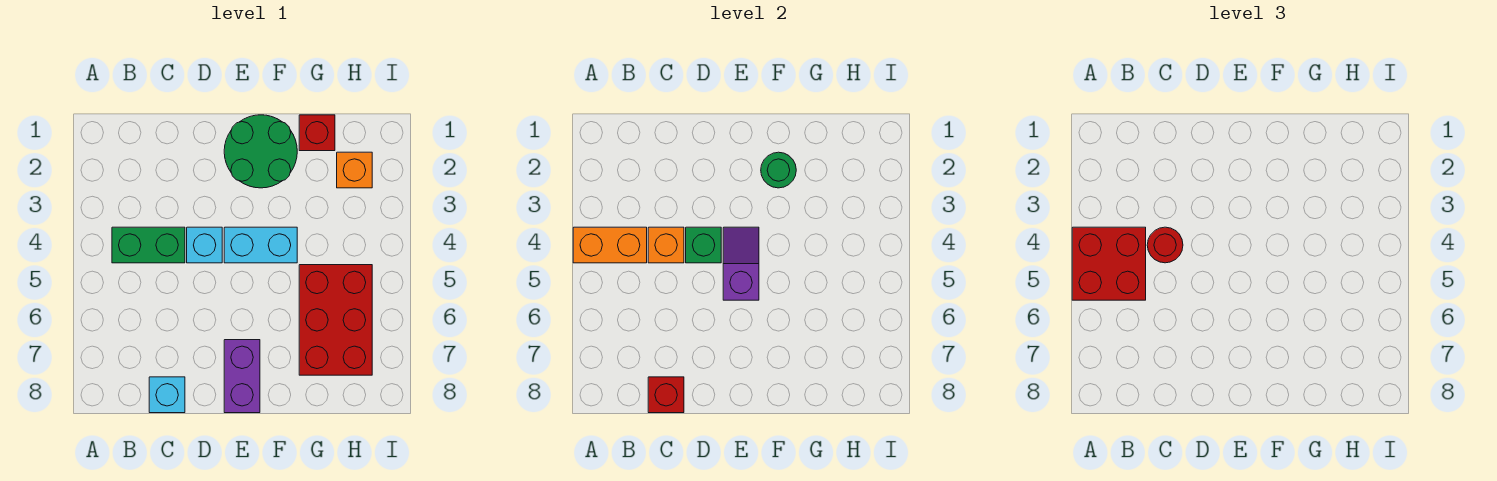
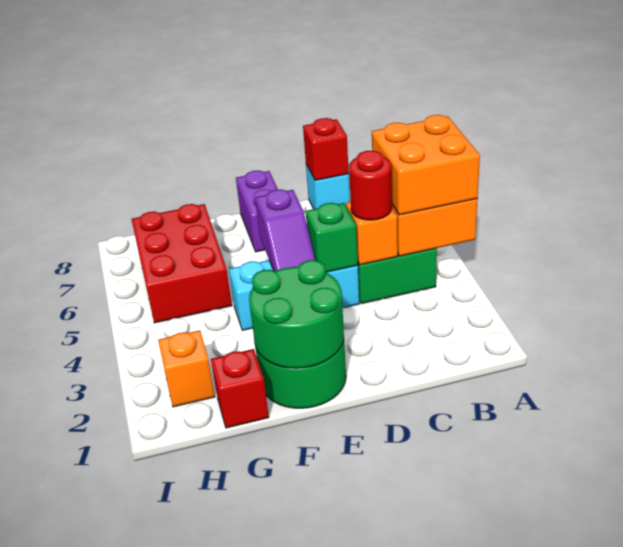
red brick A4:B5 level 3 -> orange brick A4:B5 level 3
green round brick F2 level 2 -> green round brick E1:F2 level 2

